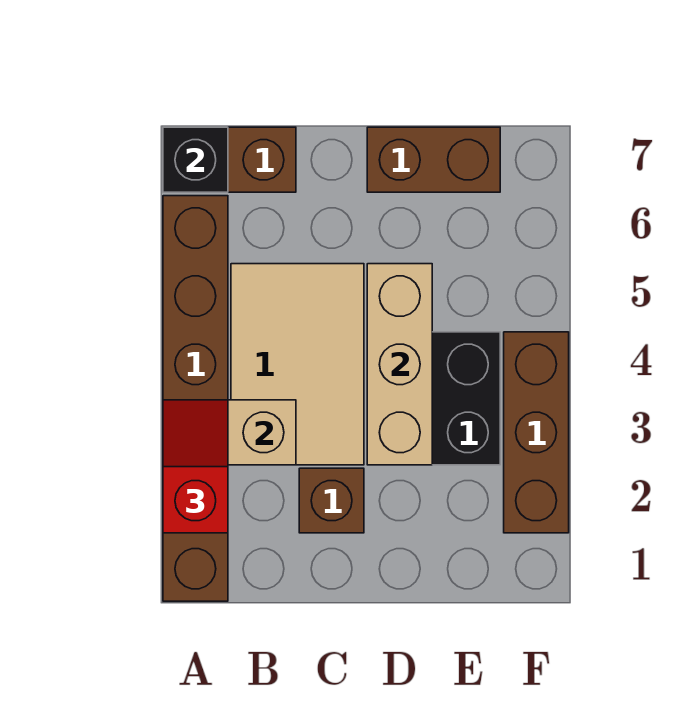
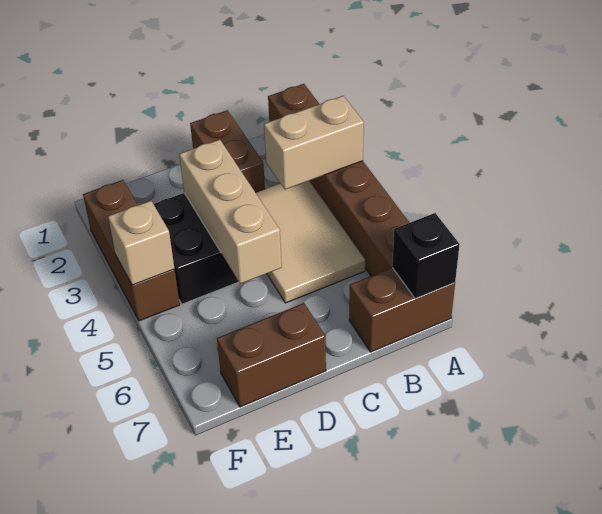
red slope A2:A3 level 3 top 2 -> none
brown brick C2 level 1 -> brown brick C1:C2 level 1
none -> tan brick F4 level 2

